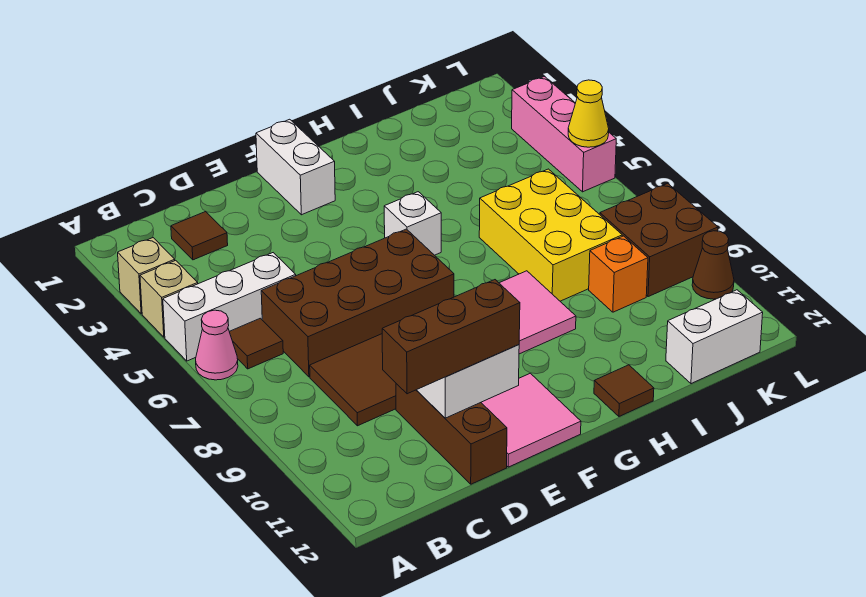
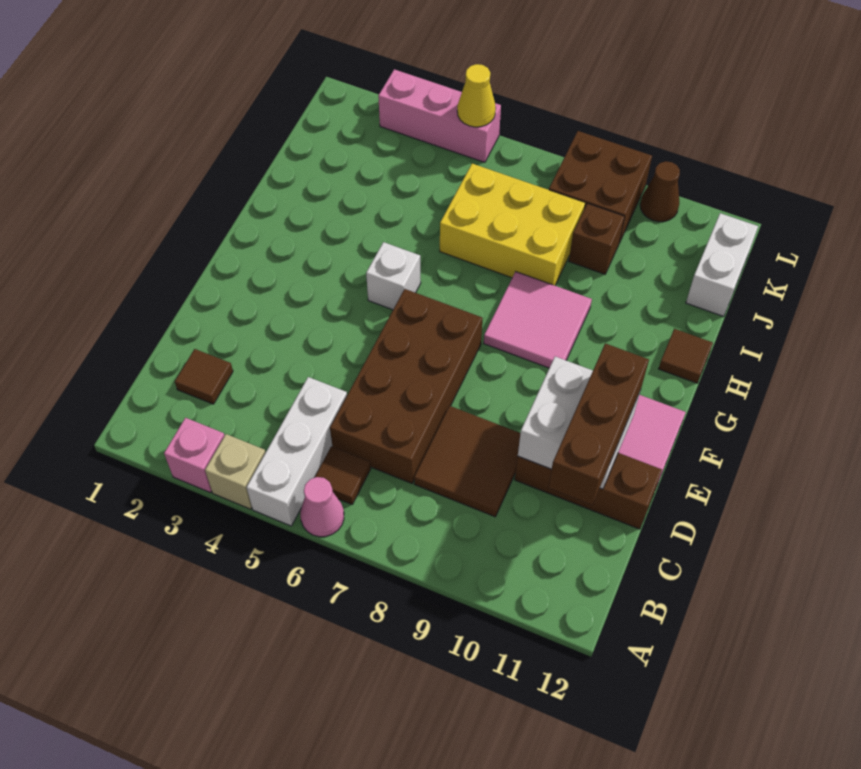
tan brick A3 level 1 -> pink brick A3 level 1
white brick F1:F2 level 1 -> none
orange brick J9 level 1 -> brown brick J9 level 1

